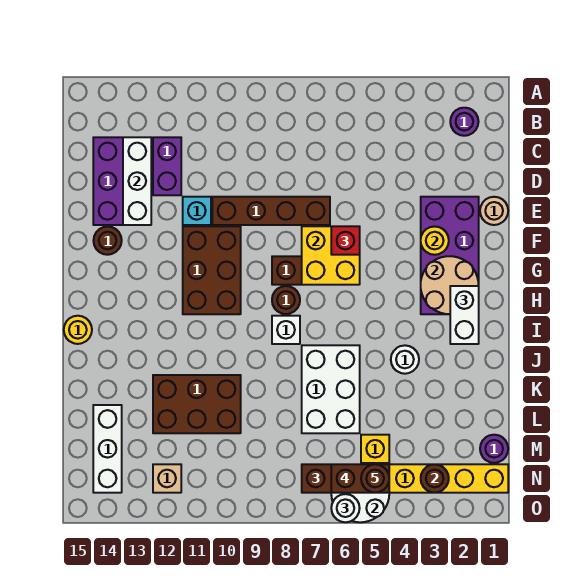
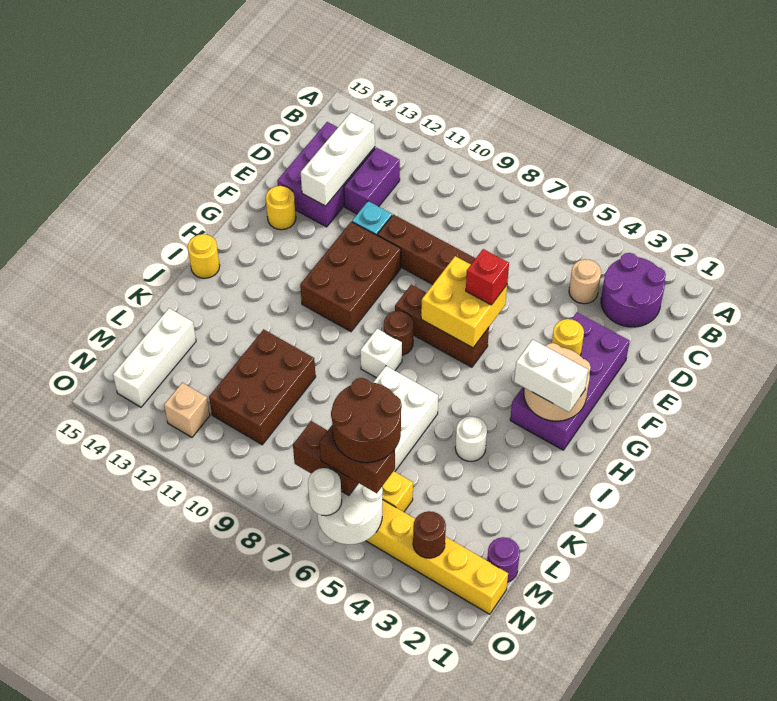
purple round brick B2 level 1 -> purple round brick B2:C3 level 1
tan round brick E1 level 1 -> tan round brick C4 level 1
brown round brick F14 level 1 -> yellow round brick F14 level 1
white brick H2:I2 level 3 -> white brick H2:H3 level 3
brown brick K10:L12 level 1 -> brown brick K10:M11 level 1
brown round brick N5 level 5 -> brown round brick M5:N6 level 5

